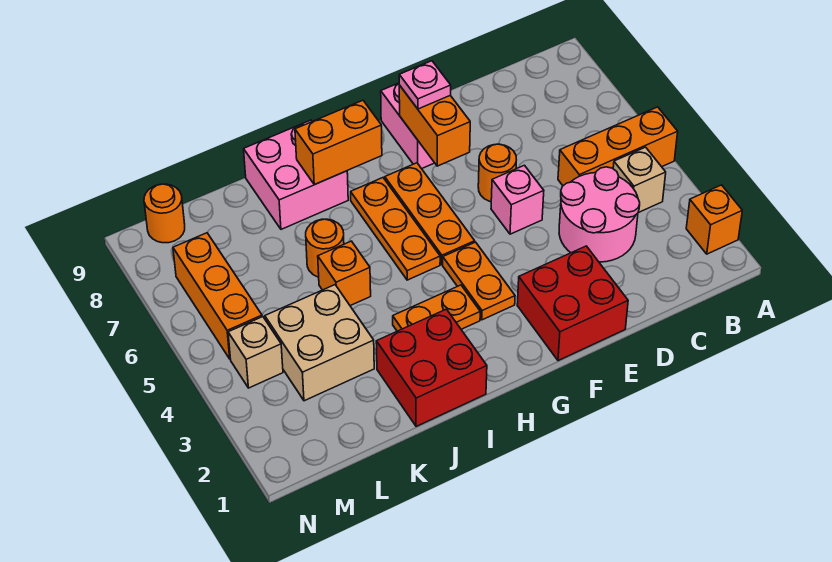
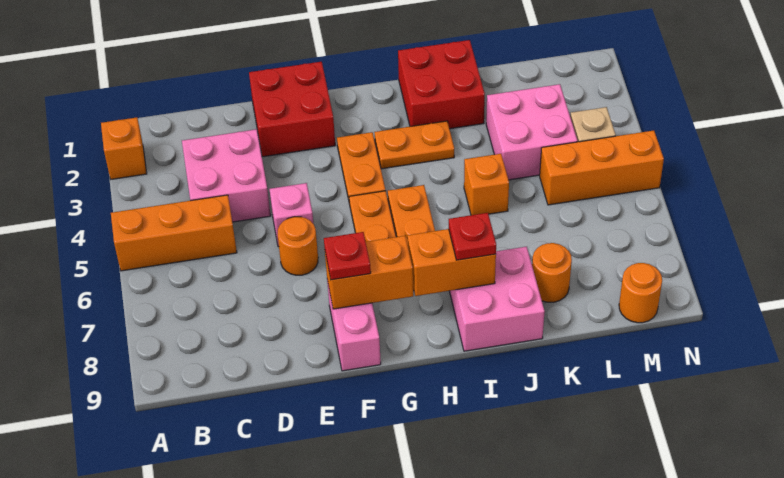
tan brick B4 level 1 -> none
pink round brick C3:D4 level 1 -> pink brick C3:D4 level 1
orange brick F7:F8 level 2 -> orange brick F8:G8 level 2
pink plate F8 level 3 -> red plate F8 level 3
none -> red plate I8 level 3
orange round brick J6 level 1 -> orange round brick K8 level 1
tan brick K3:L4 level 1 -> pink brick K3:L4 level 1
orange brick M5:M7 level 1 -> orange brick L5:N5 level 1

